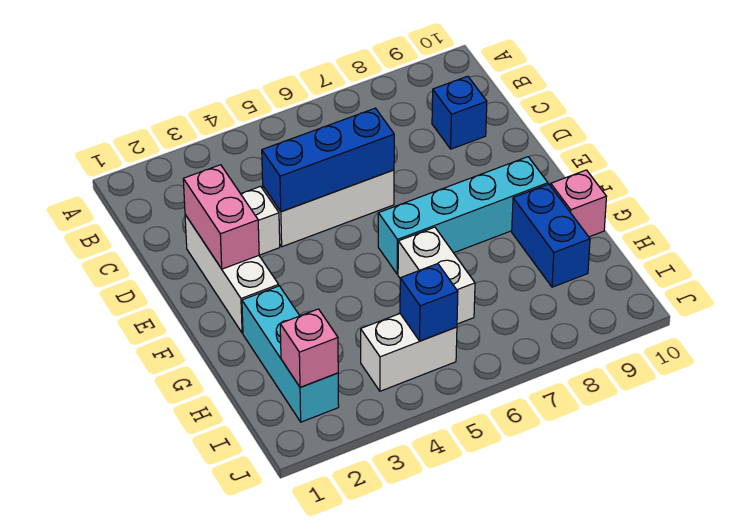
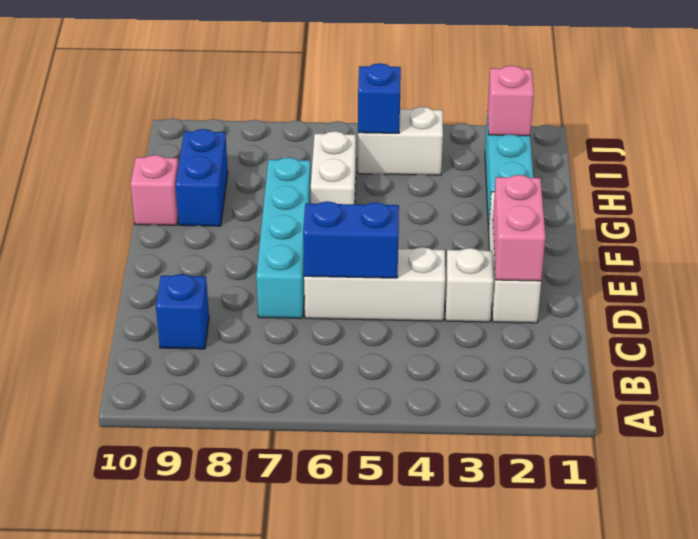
blue brick D4:D6 level 2 -> blue brick D5:D6 level 2
cyan brick F6:F9 level 1 -> cyan brick D7:G7 level 1

